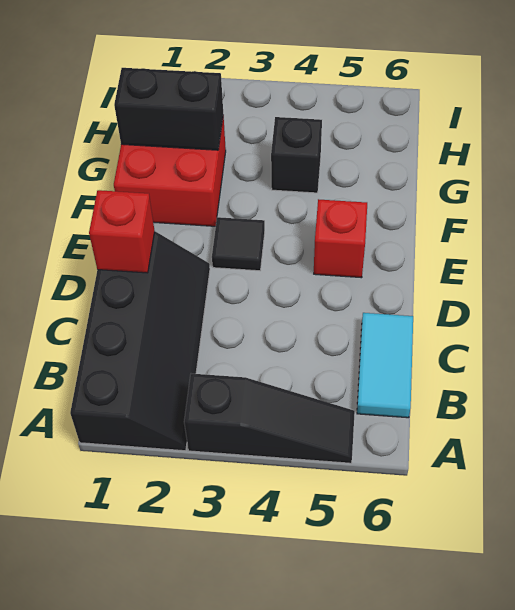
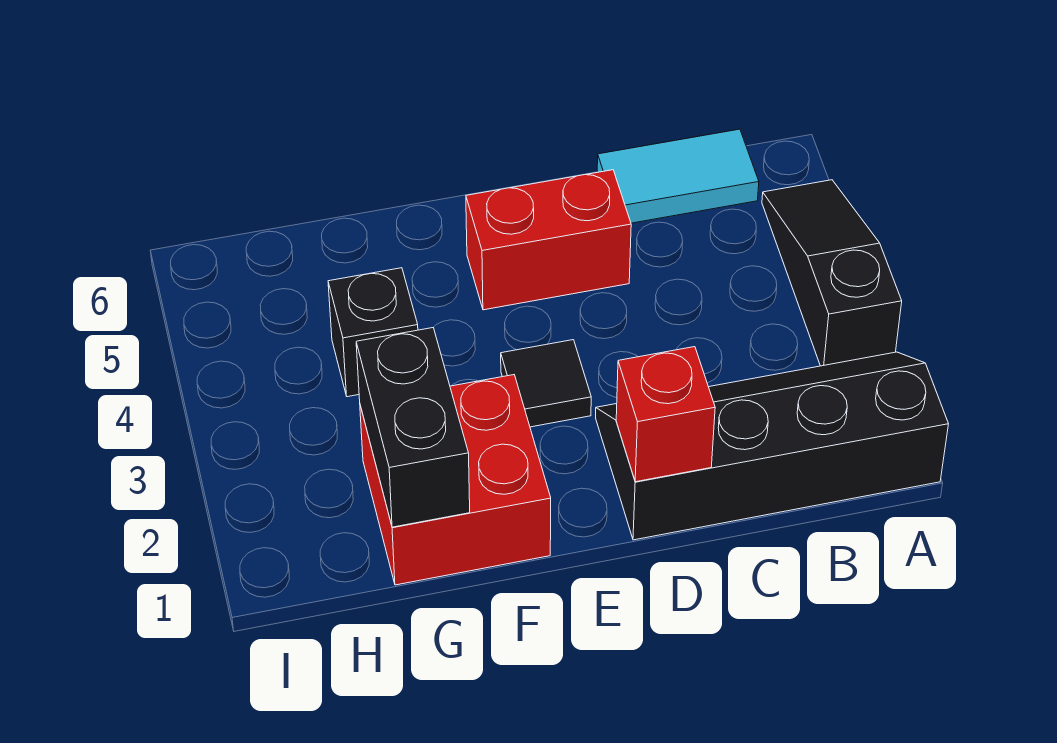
red brick E5 level 1 -> red brick D5:E5 level 1

